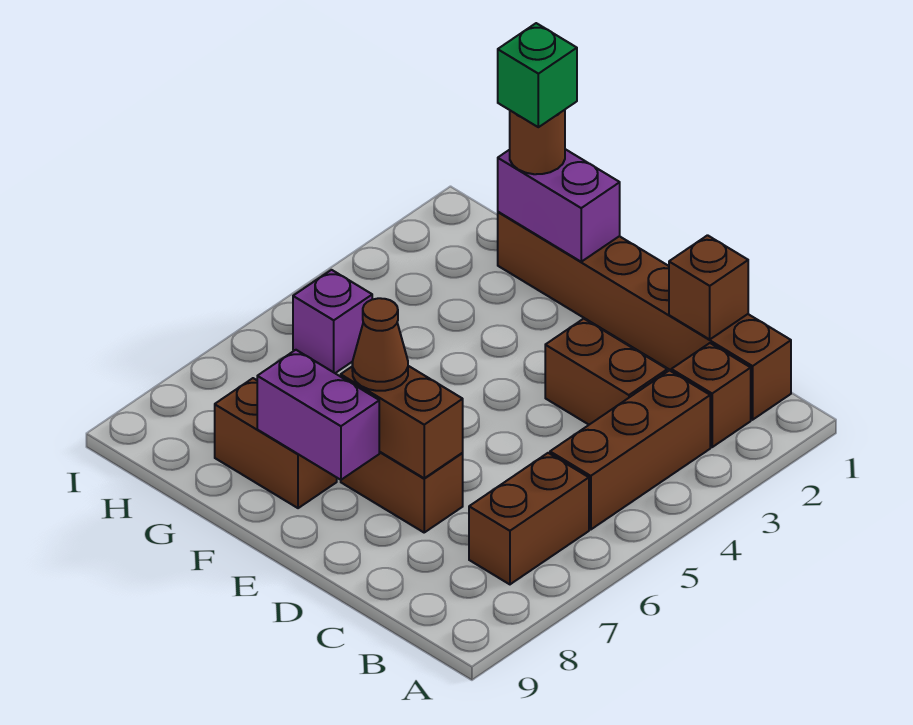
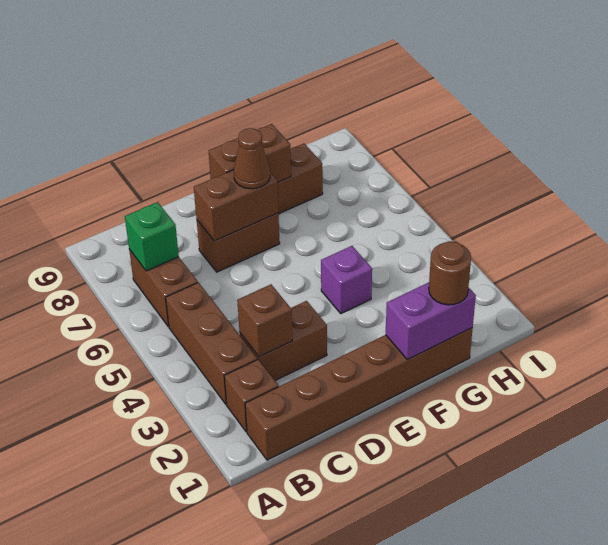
brown brick C1 level 2 -> brown brick C3 level 2
purple brick E8:F8 level 2 -> brown brick E8:F8 level 2
green brick G1 level 4 -> green brick B7 level 2
purple brick H5 level 1 -> purple brick F4 level 1

